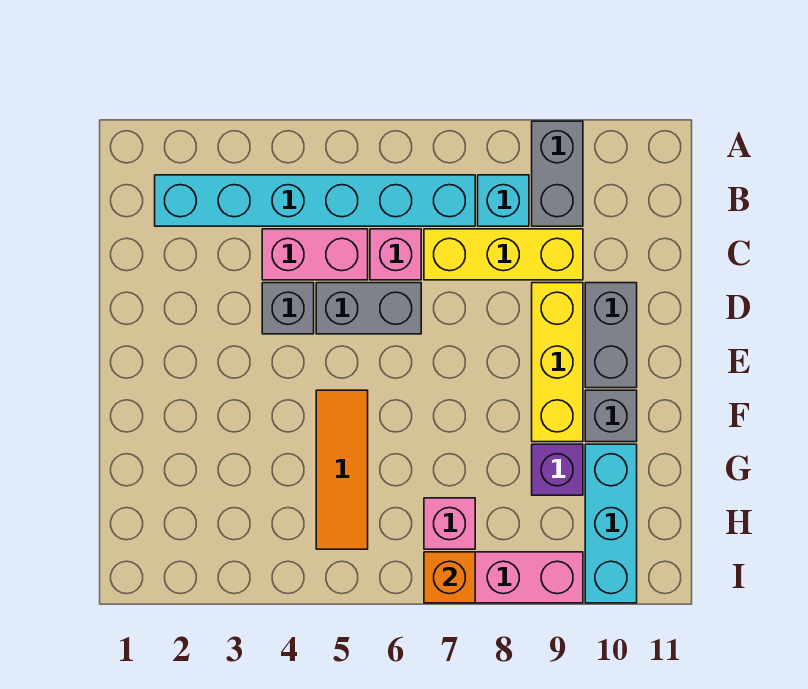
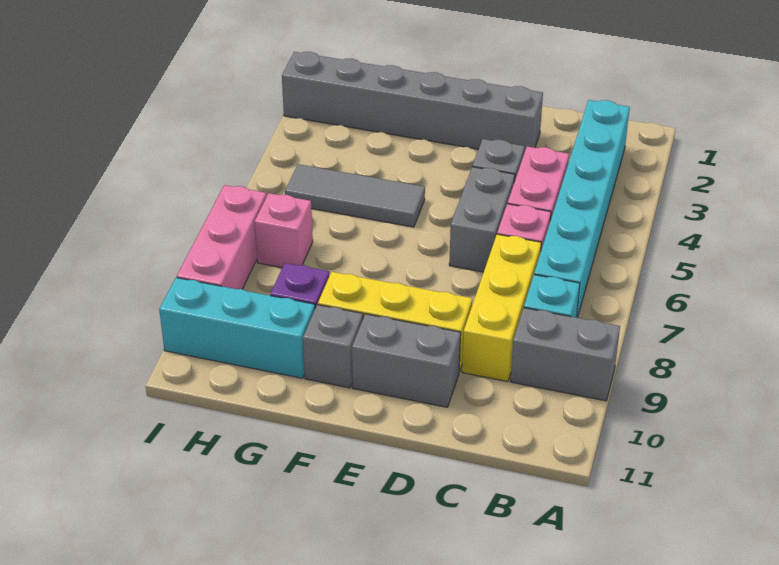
none -> grey brick D2:I2 level 1
orange tile F5:H5 level 1 -> grey tile F5:H5 level 1
orange brick I7 level 2 -> none

